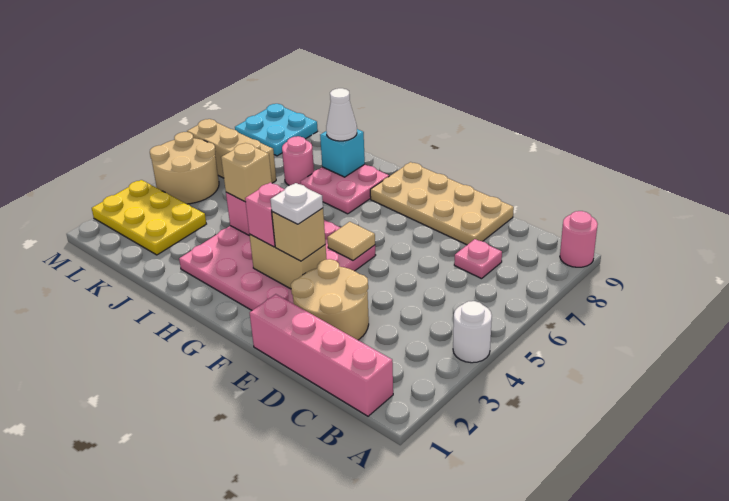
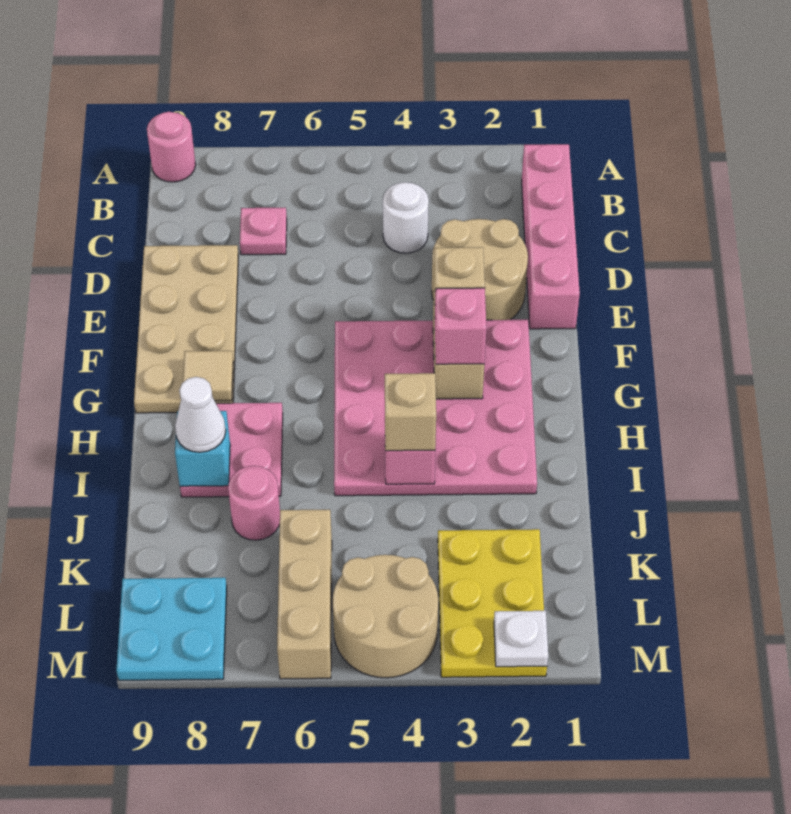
white round brick A4 level 1 -> white round brick C4 level 1
white plate F3 level 4 -> white plate M2 level 2
tan tile F5 level 2 -> tan tile G8 level 2

